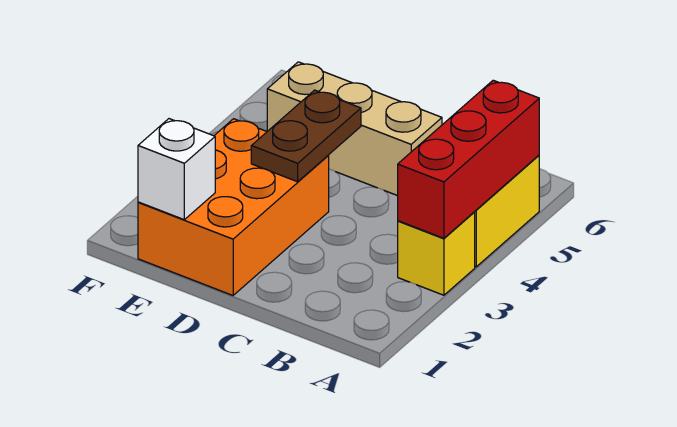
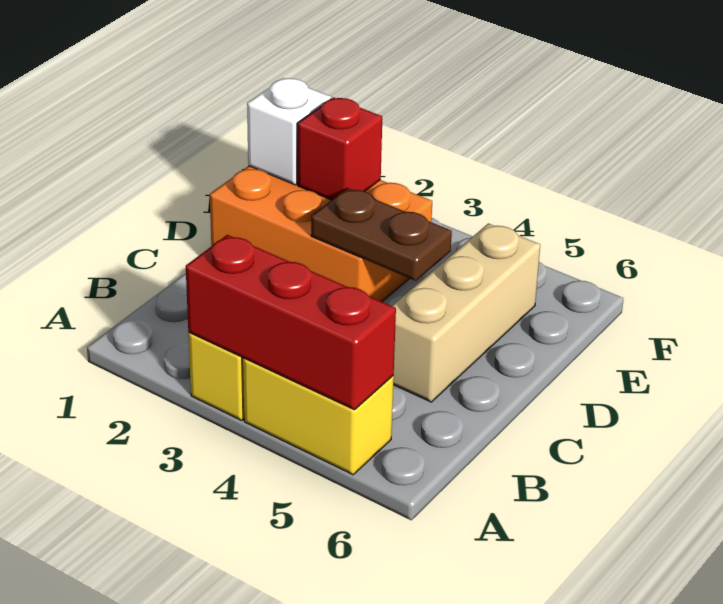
none -> red brick E2 level 2

